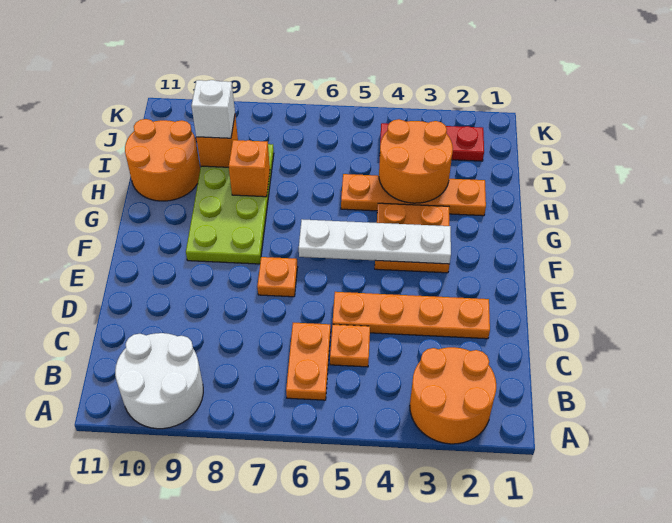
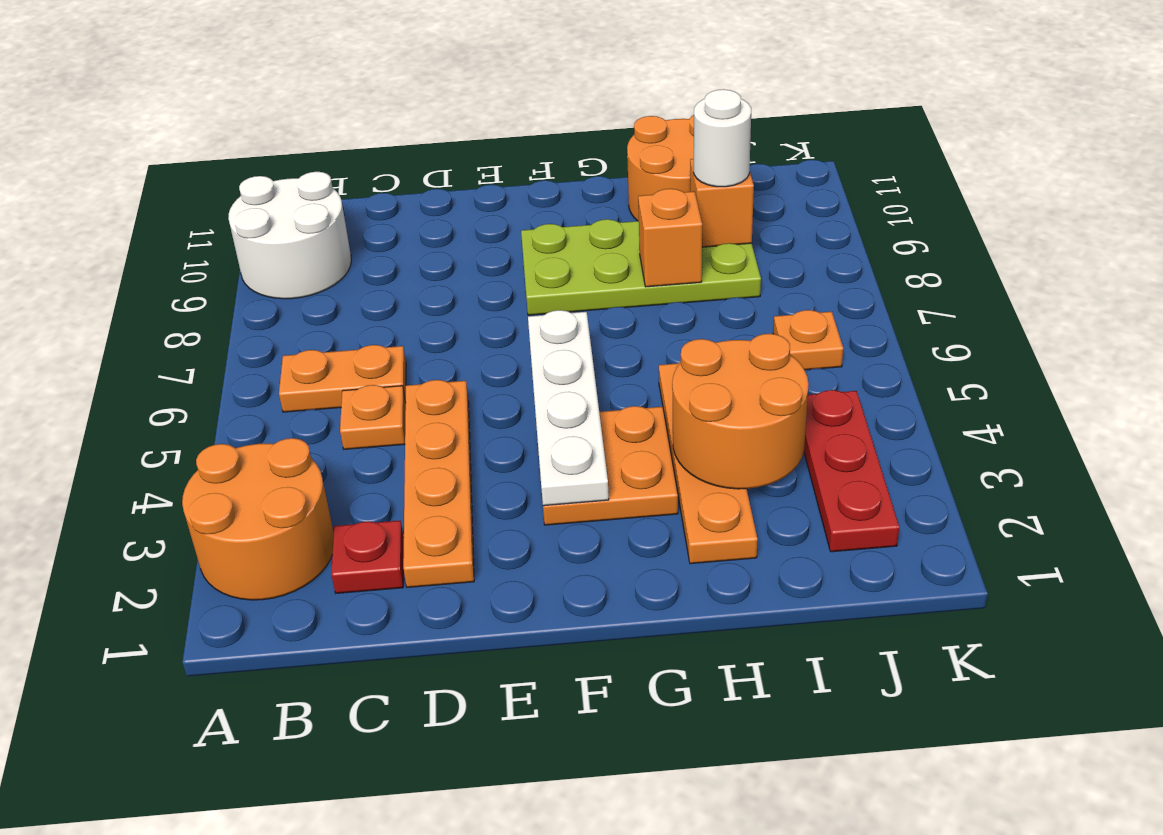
none -> red plate C2 level 1
orange plate E7 level 1 -> orange plate J6 level 1
white brick I9 level 3 -> white round brick I9 level 3

